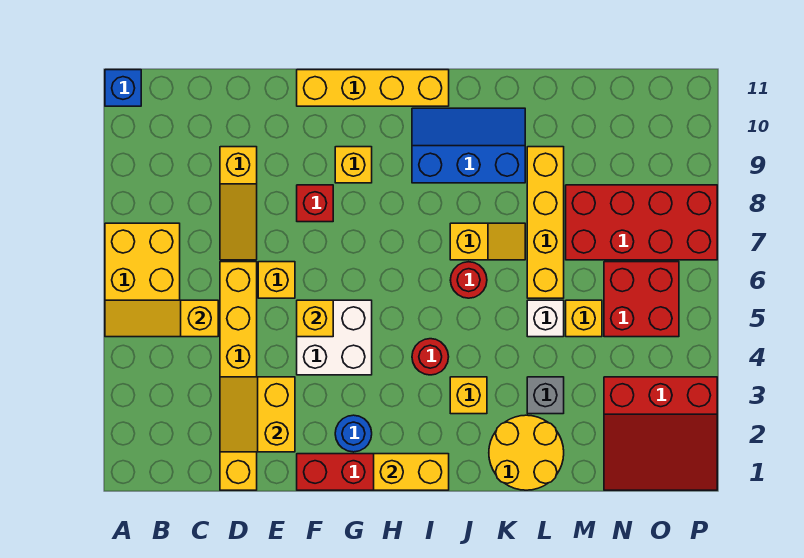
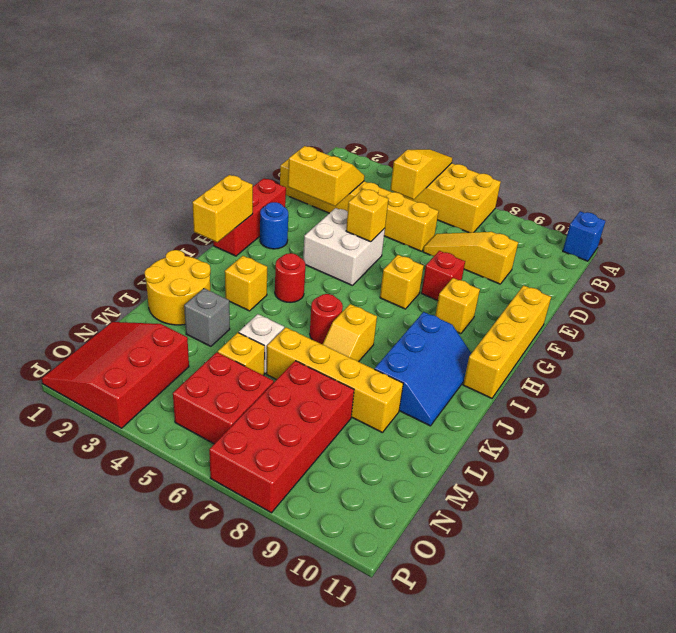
yellow brick E6 level 1 -> yellow brick G7 level 1

